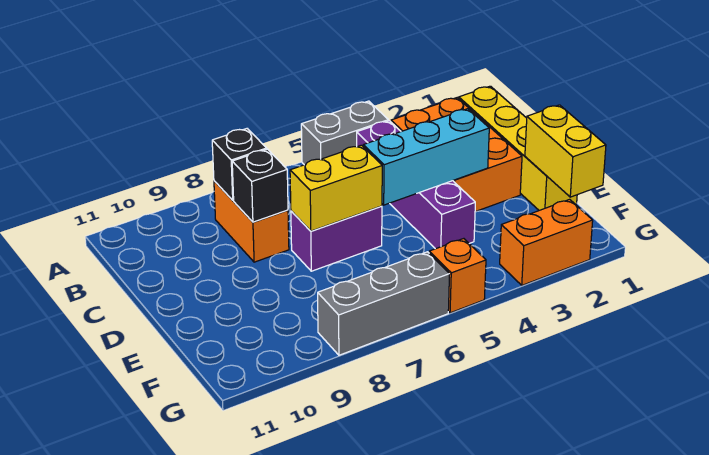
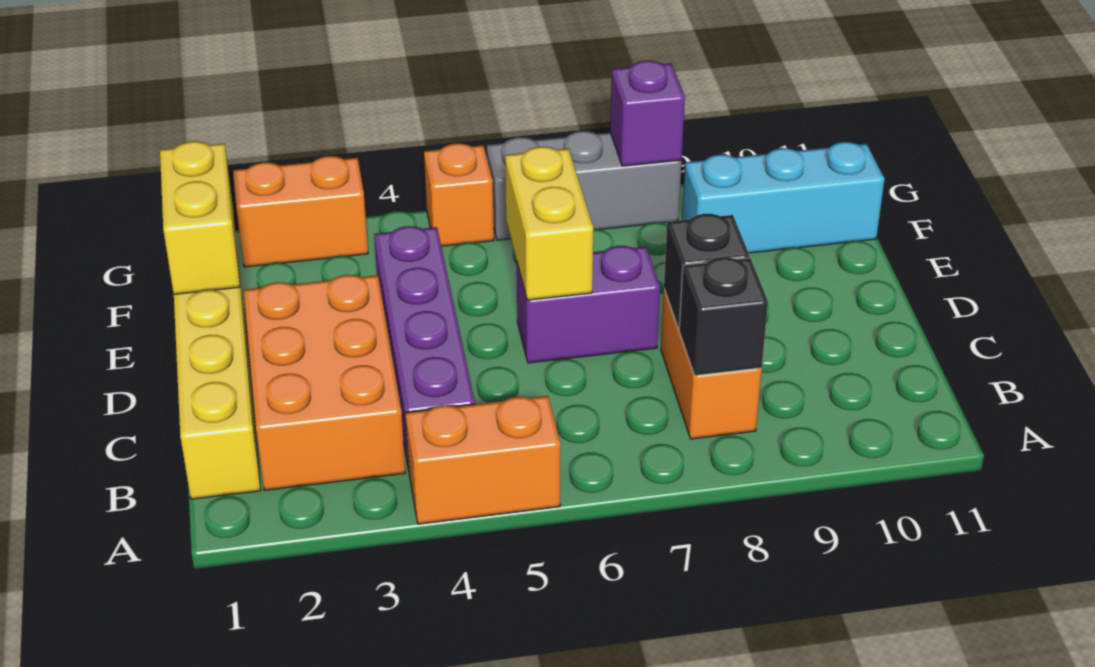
grey brick A4:A5 level 1 -> orange brick A4:A5 level 1
cyan brick D3:D5 level 2 -> cyan brick F9:F11 level 1
yellow brick D6:D7 level 2 -> yellow brick D6:E6 level 2
none -> purple brick G8 level 2

